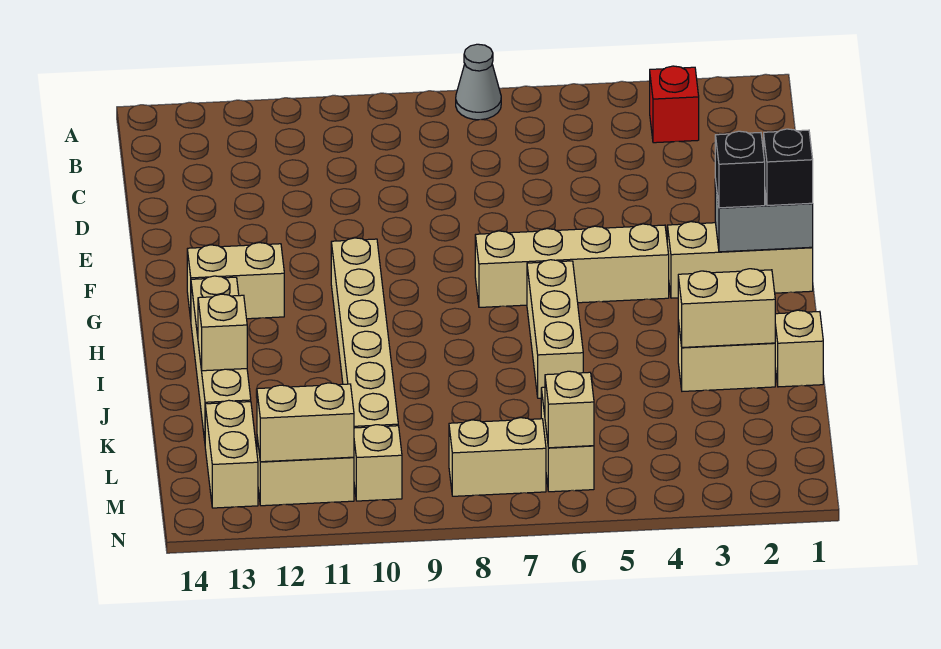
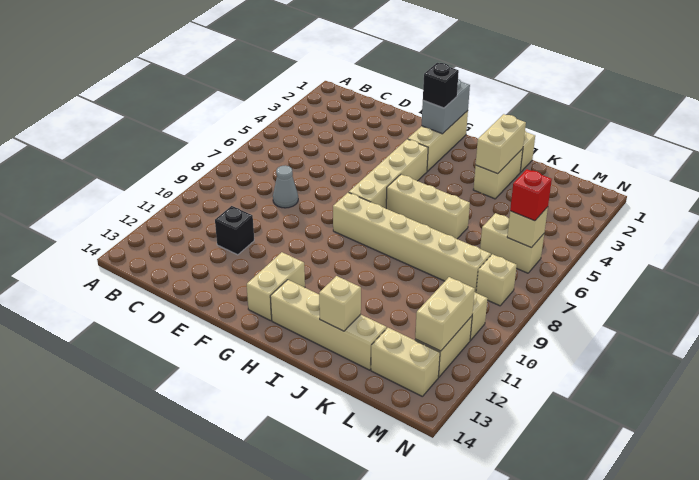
grey cone A7 level 1 -> grey cone D8 level 1
red brick B3 level 1 -> red brick M6 level 3
black brick G1 level 3 -> black brick D11 level 1
tan brick G10:L10 level 1 -> tan brick G8:L8 level 1
tan brick M7:M8 level 1 -> tan brick M8 level 1

